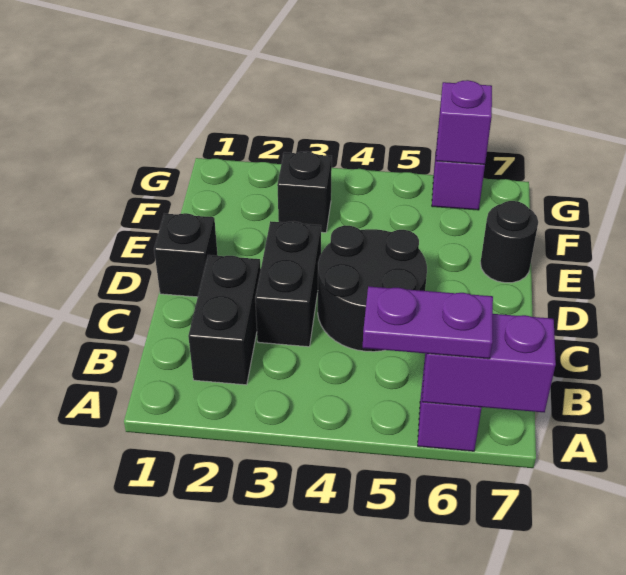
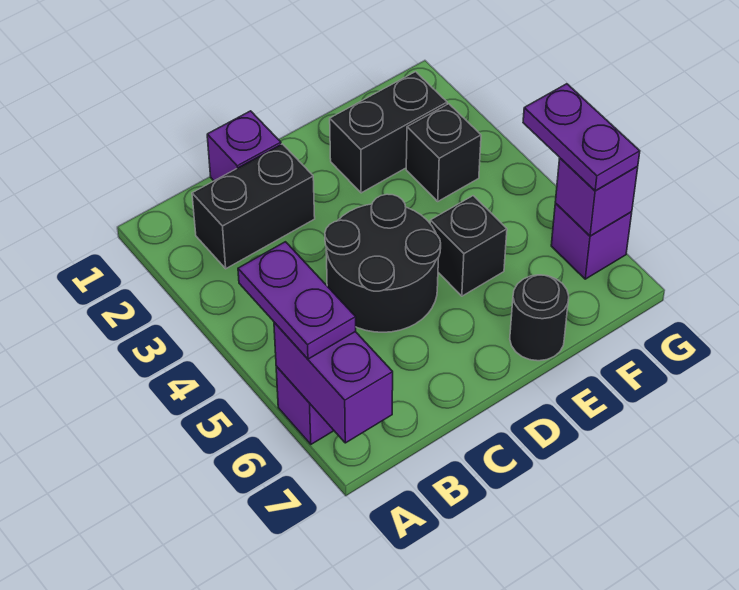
none -> purple brick C1 level 1
black brick C3:D3 level 1 -> black brick E2:F2 level 1
black brick D1 level 1 -> black brick E5 level 1
none -> purple plate G5:G6 level 3

